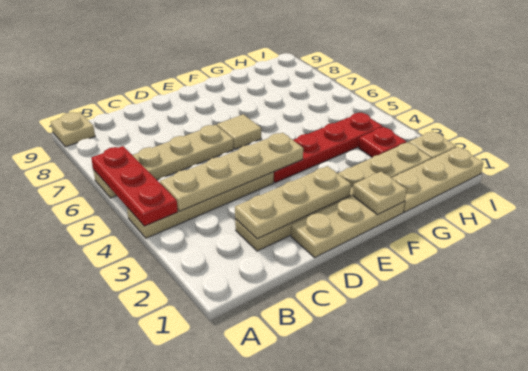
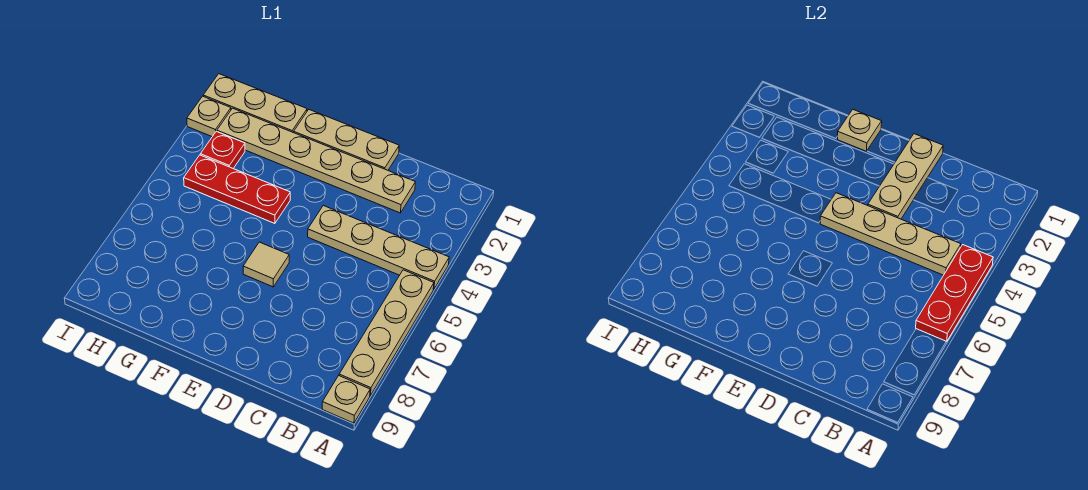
tan plate A6:D6 level 1 -> tan plate A5:A8 level 1
tan plate C2:E2 level 2 -> tan plate D1:D3 level 2
red plate E4:H4 level 1 -> red plate F4:H4 level 1

